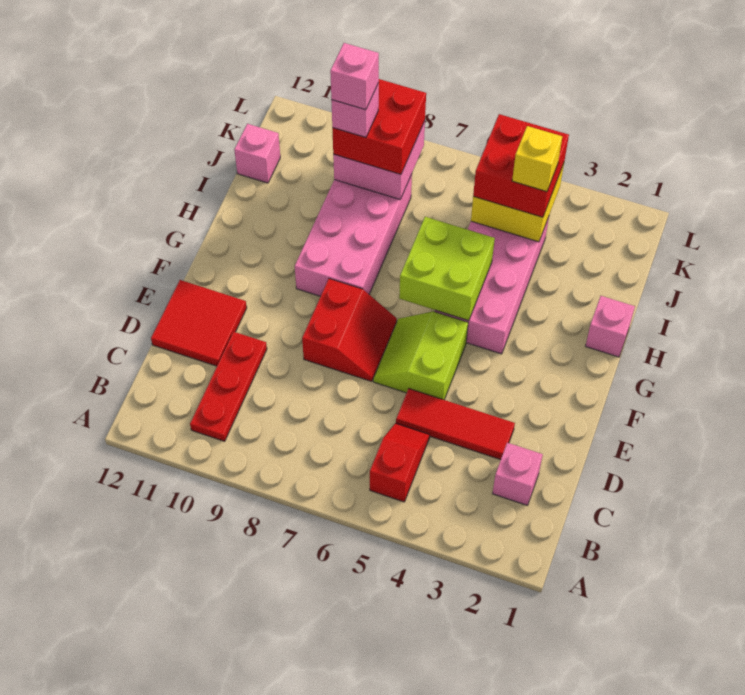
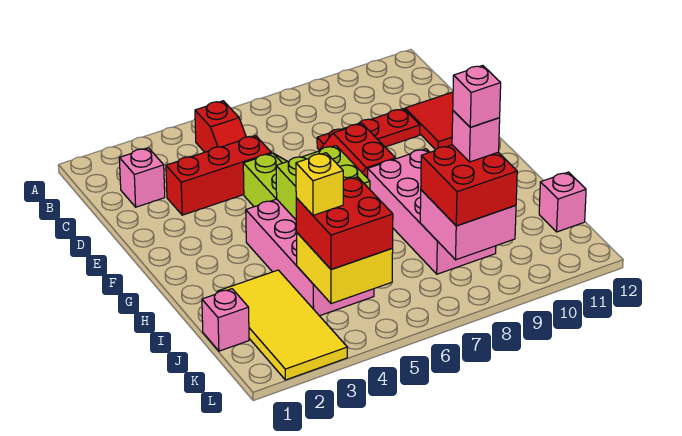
red plate B10:D10 level 1 -> red plate D8:D10 level 1
red tile D3:D5 level 1 -> red brick D3:D5 level 1
pink brick H1 level 1 -> pink brick J1 level 1
none -> yellow tile I2:L3 level 1

